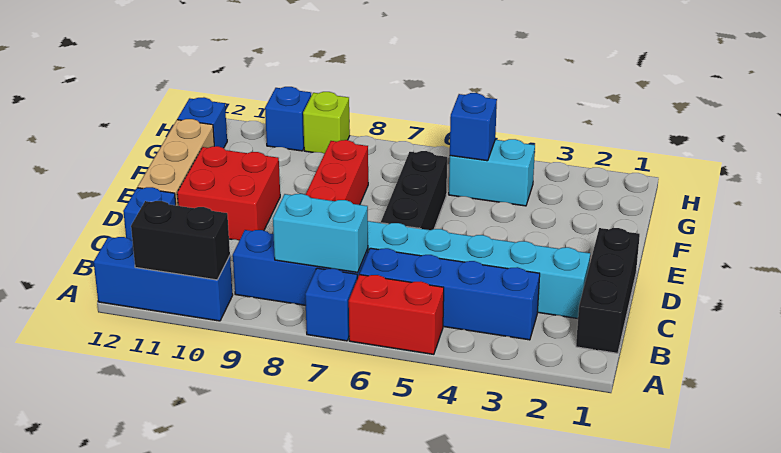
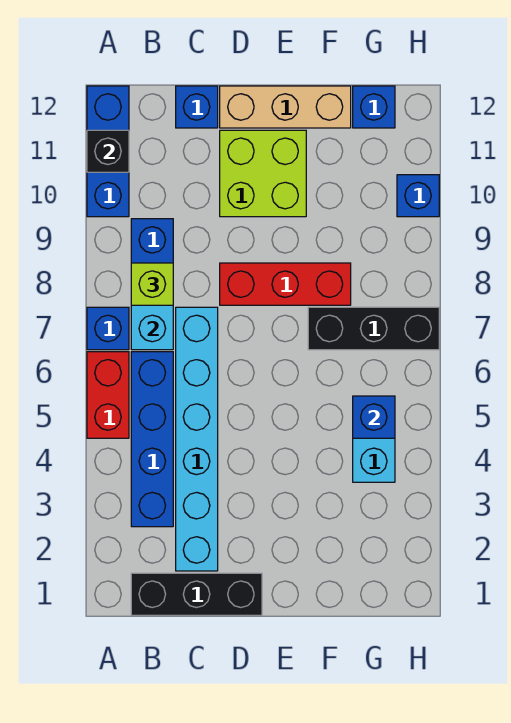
black brick A10:A11 level 2 -> black brick A11 level 2
black brick D6:F6 level 1 -> black brick F7:H7 level 1
red brick D10:E11 level 1 -> lime brick D10:E11 level 1
lime brick H9 level 1 -> lime brick B8 level 3

